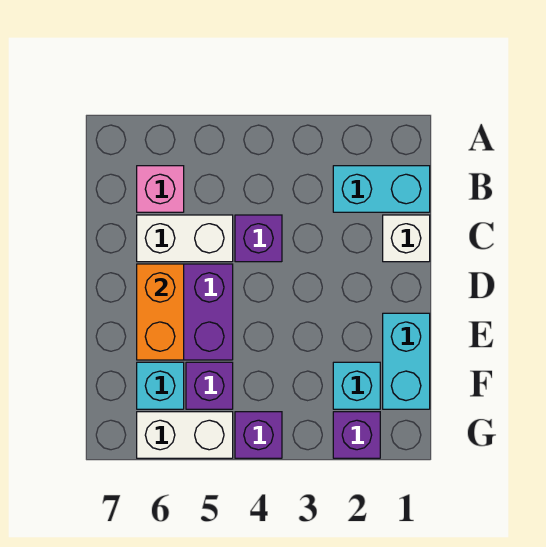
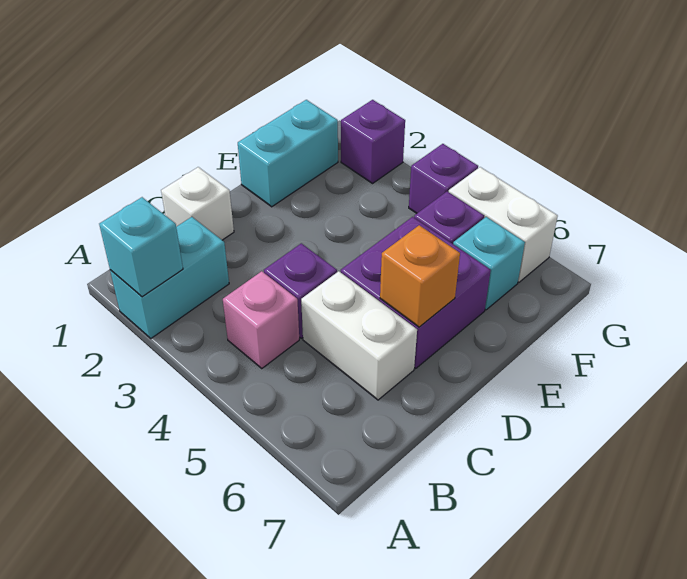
cyan brick B1:B2 level 1 -> cyan brick A2:B2 level 1
pink brick B6 level 1 -> pink brick B4 level 1
orange brick D6:E6 level 2 -> orange brick D6 level 2
cyan brick F2 level 1 -> cyan brick A2 level 2

